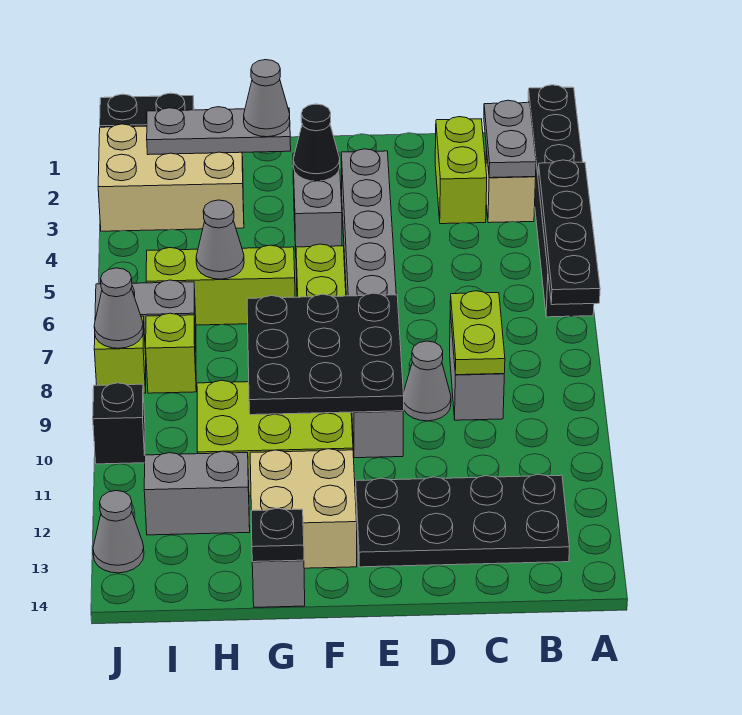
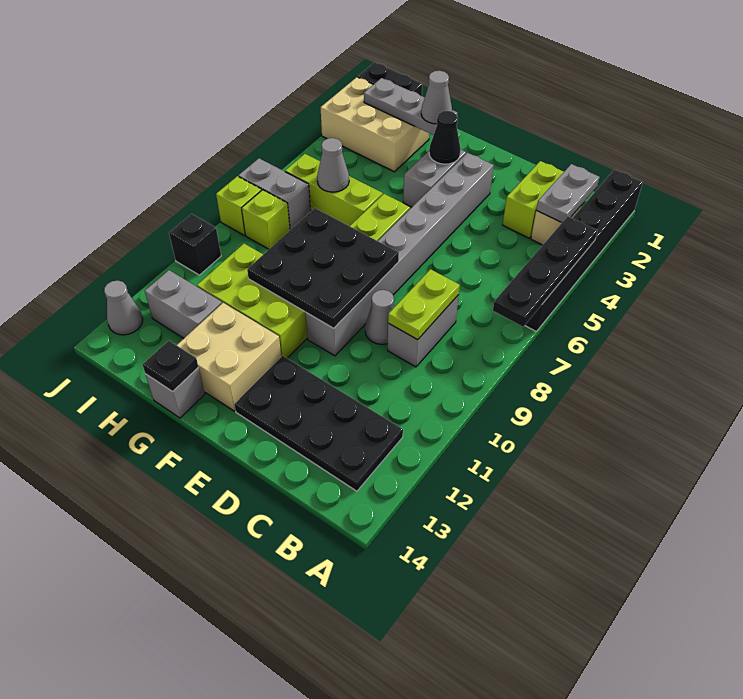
grey cone J8 level 2 -> none

